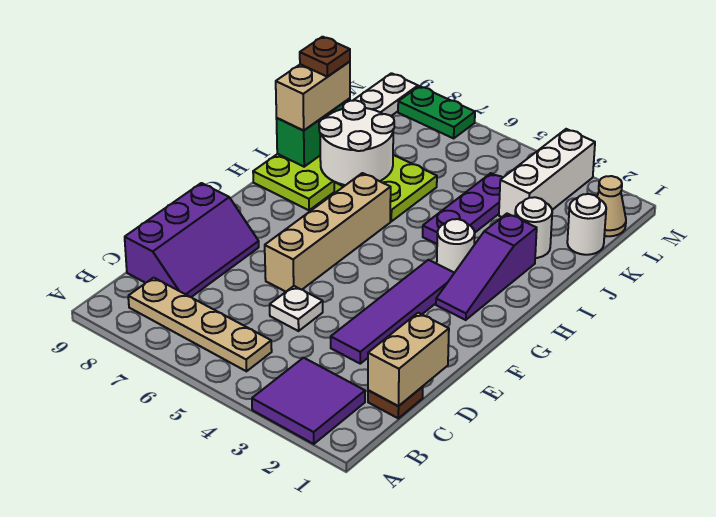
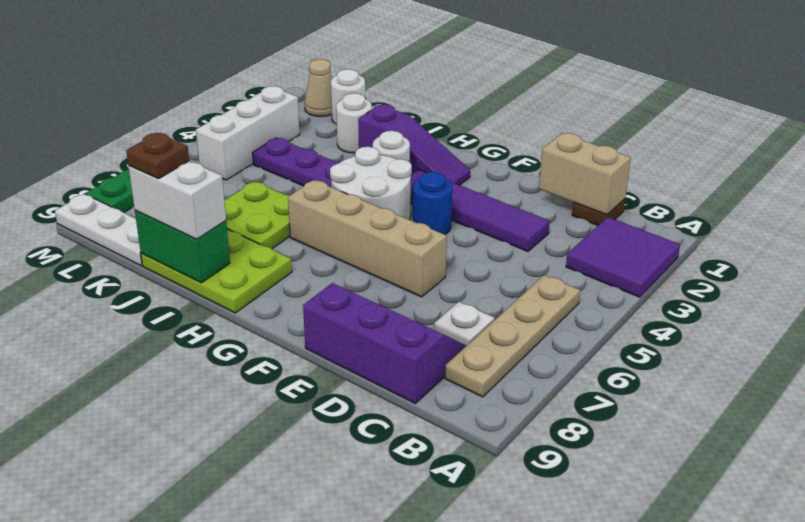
white plate D5 level 1 -> white plate C7 level 1
none -> blue round brick F4 level 1
white round brick I7:J8 level 2 -> white round brick G4:H5 level 1
tan brick I9:J9 level 3 -> white brick I9:J9 level 3
white brick K3:M3 level 1 -> white brick L3:L5 level 1

